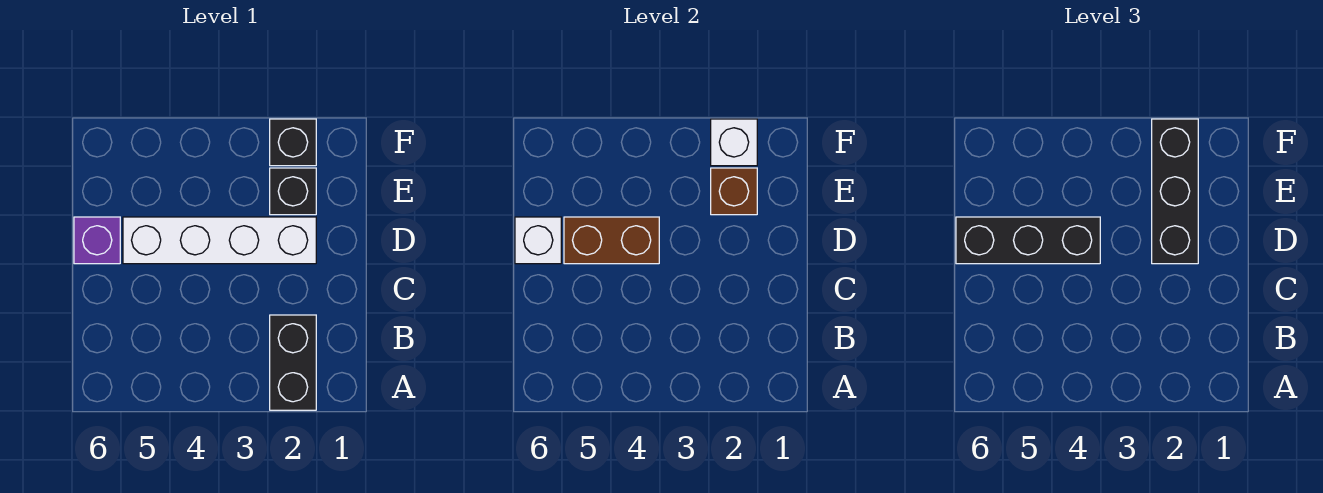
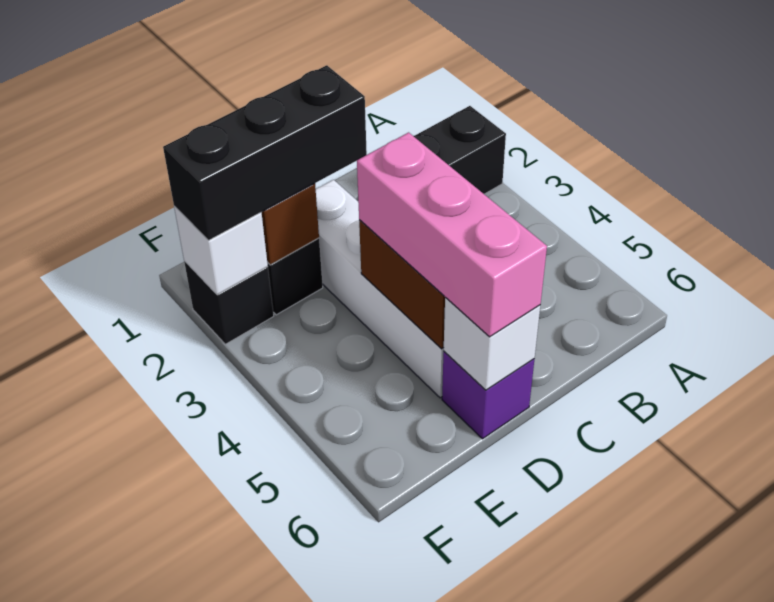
black brick D4:D6 level 3 -> pink brick D4:D6 level 3

